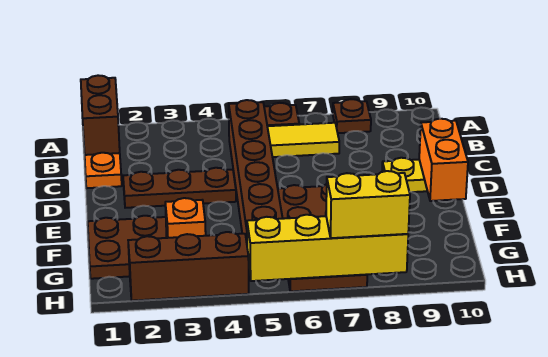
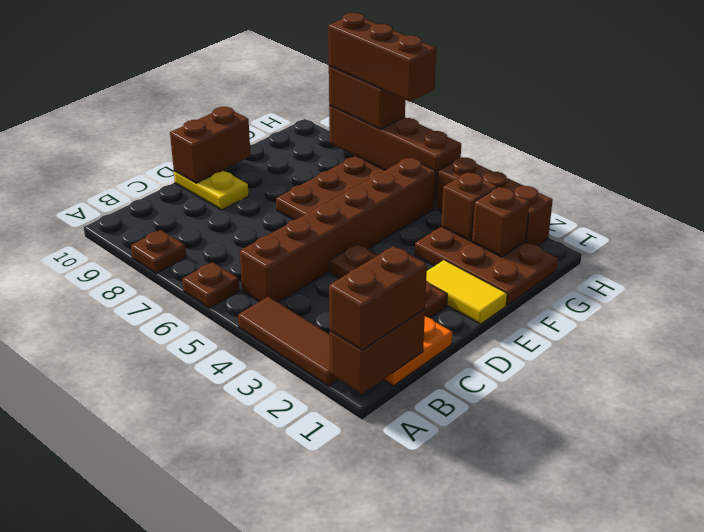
none -> brown brick A1:B1 level 3
none -> brown tile A2:A4 level 1
yellow tile B6:B7 level 1 -> yellow tile E1:E2 level 1
orange brick D10:E10 level 2 -> brown brick D10:E10 level 2
none -> brown brick G2 level 2
orange brick G3 level 2 -> brown brick G3 level 2
yellow brick H5:H8 level 2 -> brown brick H5:H8 level 2
none -> brown brick H6:H8 level 4
yellow brick H7:H8 level 3 -> brown brick H7:H8 level 3

